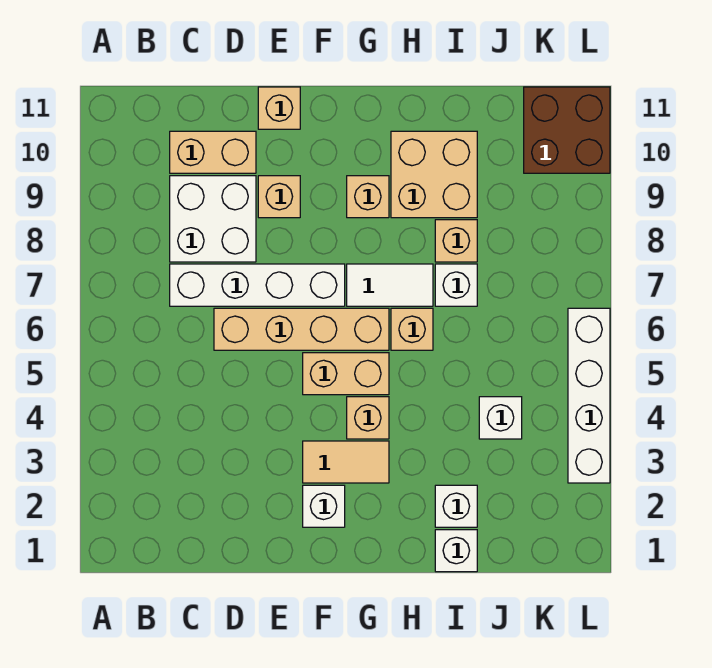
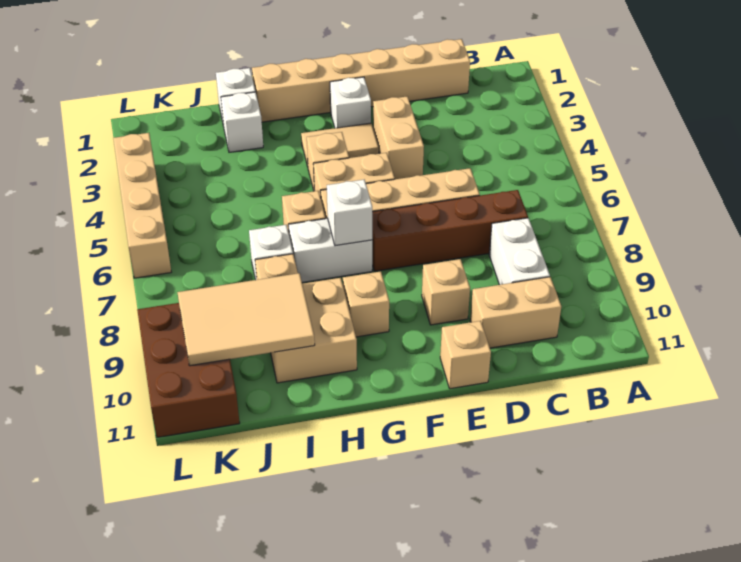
none -> tan brick C1:H1 level 1
white brick C7:F7 level 1 -> brown brick C7:F7 level 1
white brick C8:D9 level 1 -> white brick C8:C9 level 1
none -> tan brick E3:E4 level 1
white tile G7:H7 level 1 -> white brick G7:H7 level 1
none -> tan tile I9:K10 level 2
white brick J4 level 1 -> white brick G7 level 2
brown brick K10:L11 level 1 -> brown brick K9:L11 level 1
white brick L3:L6 level 1 -> tan brick L3:L6 level 1

